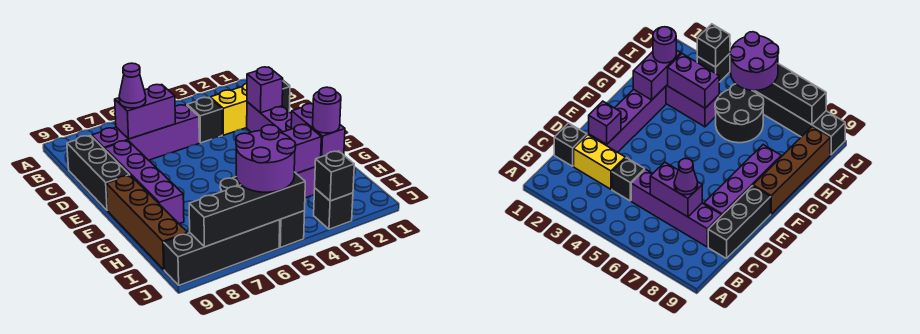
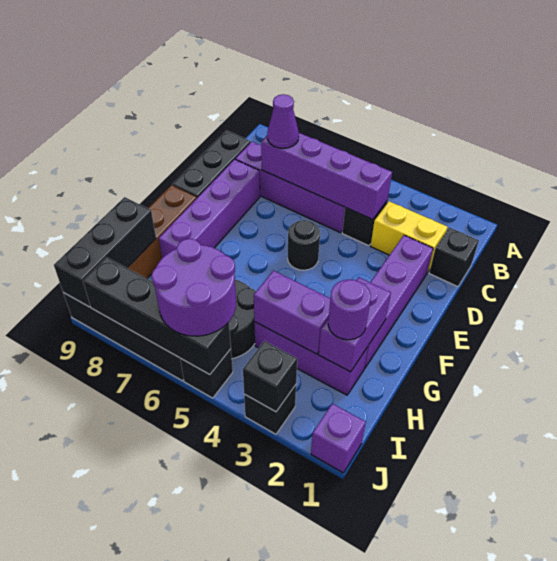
purple brick C6:C7 level 2 -> purple brick C4:C7 level 2
purple brick D2 level 2 -> purple brick J1 level 1
none -> black round brick E5 level 1
none -> black brick H9:J9 level 2

